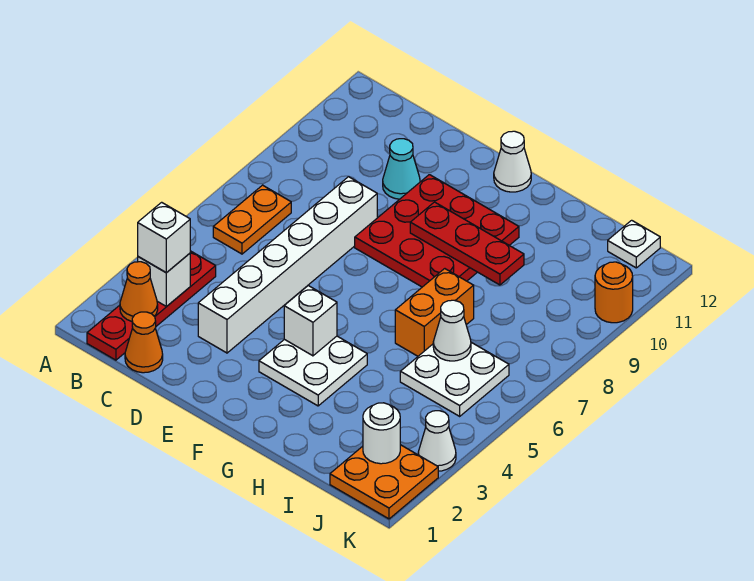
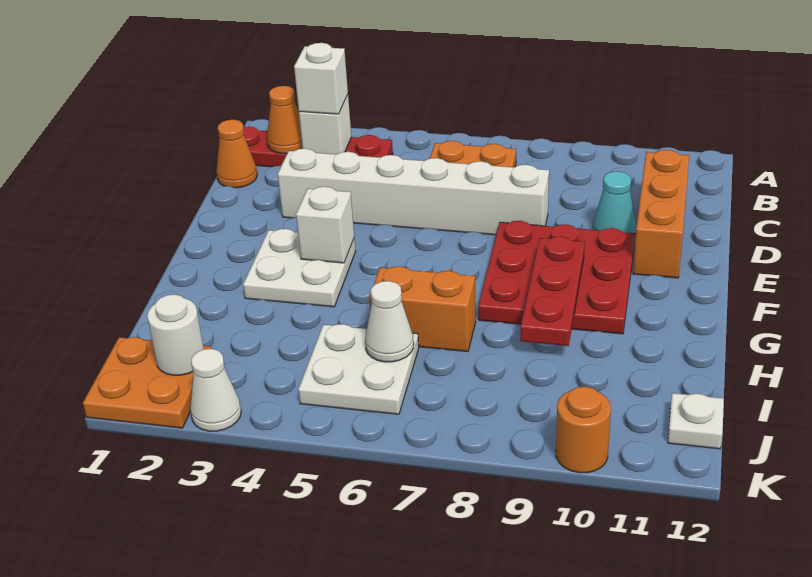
none -> orange brick C11:E11 level 1
white cone F12 level 1 -> none

